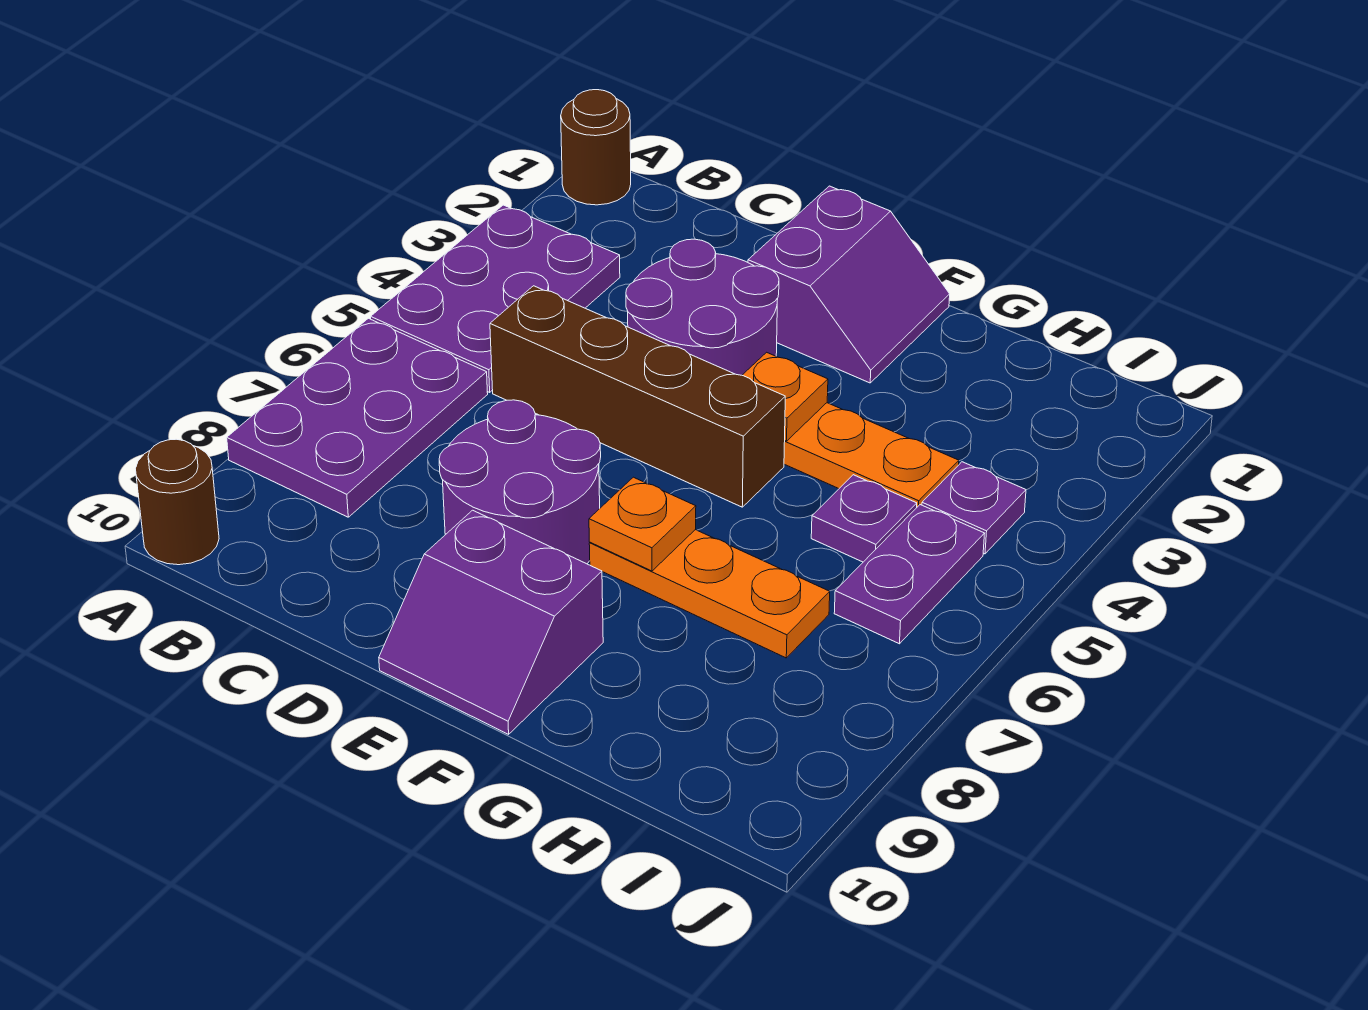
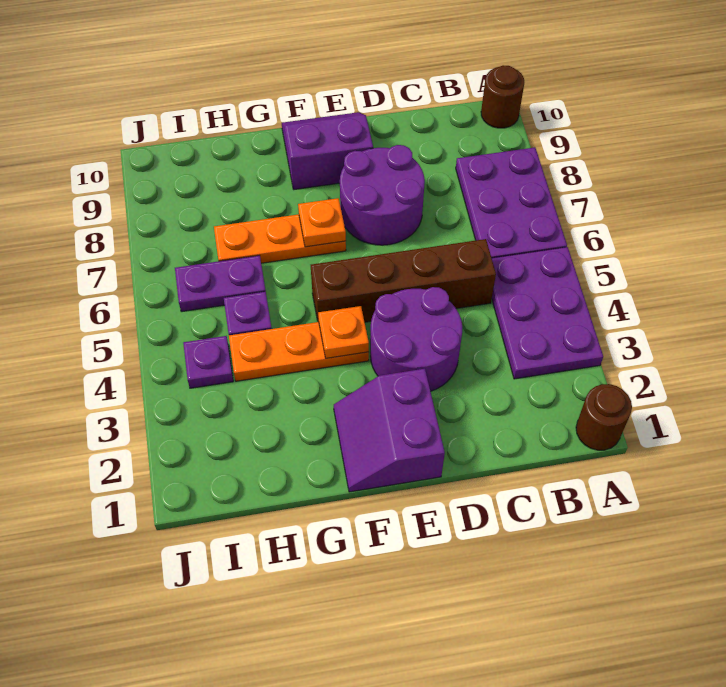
purple plate I5:I6 level 1 -> purple plate H6:I6 level 1

